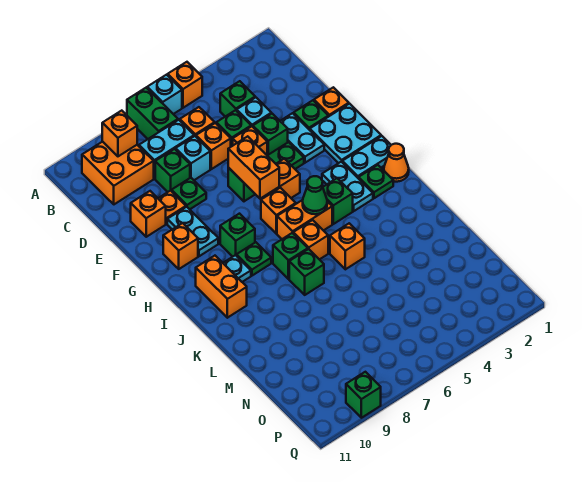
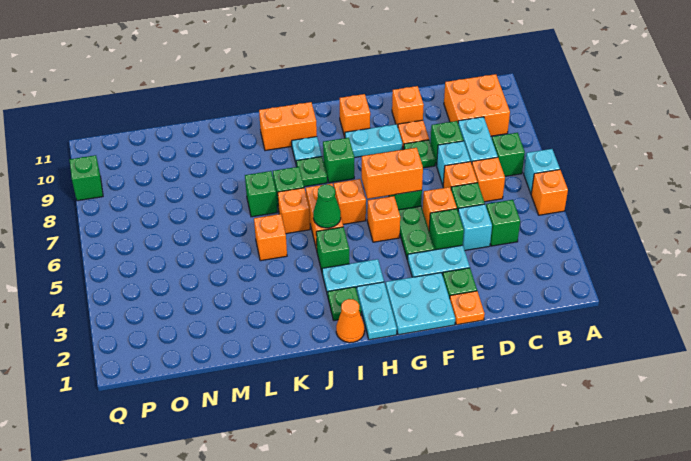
green brick A7:B7 level 1 -> green brick B7 level 1
orange brick B9 level 2 -> none

